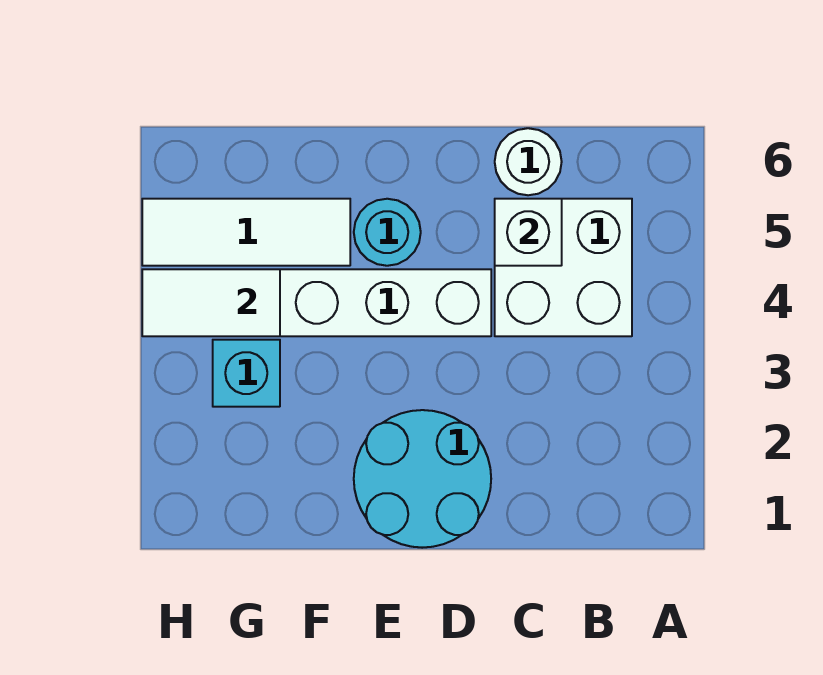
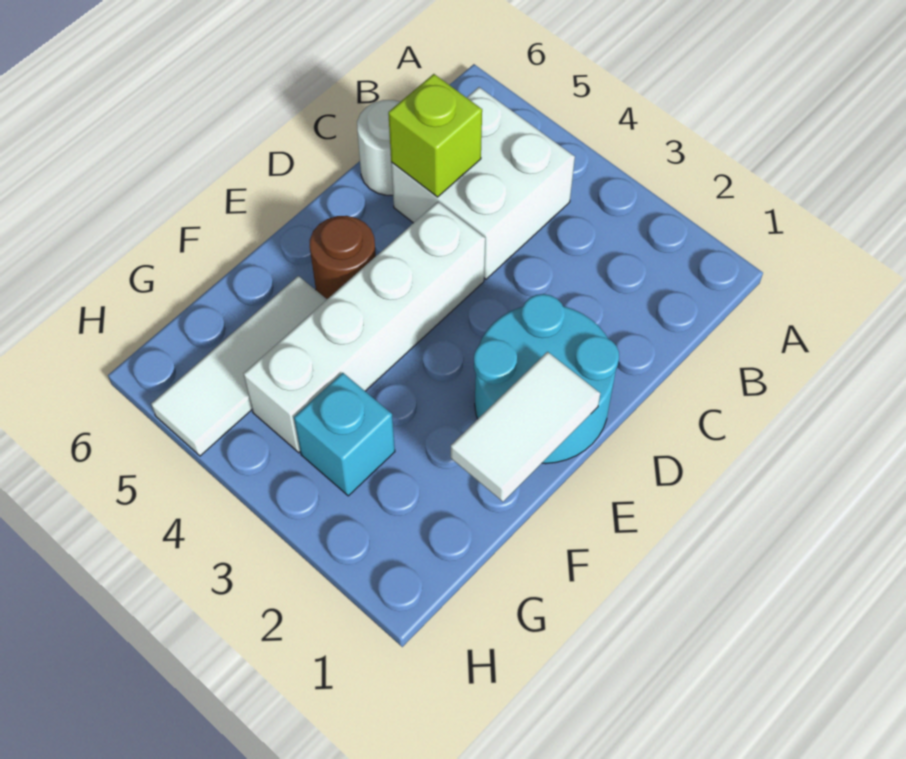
white brick C5 level 2 -> lime brick C5 level 2
cyan round brick E5 level 1 -> brown round brick E5 level 1
white tile G4:H4 level 2 -> white tile E1:F1 level 2

